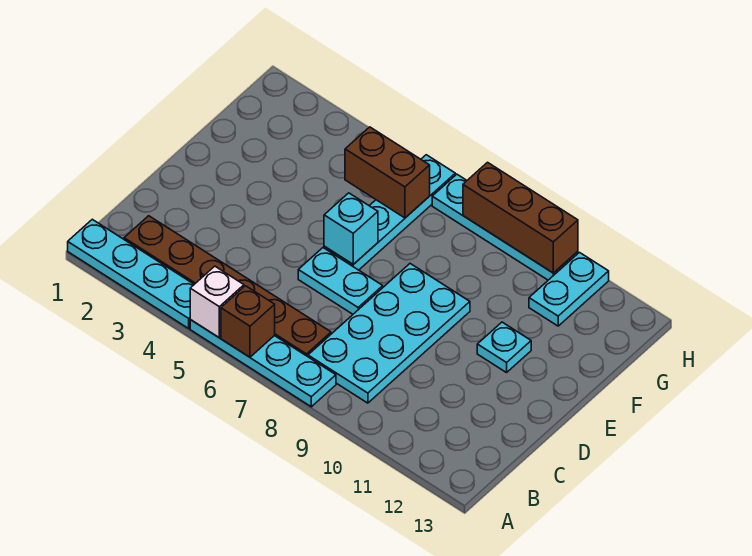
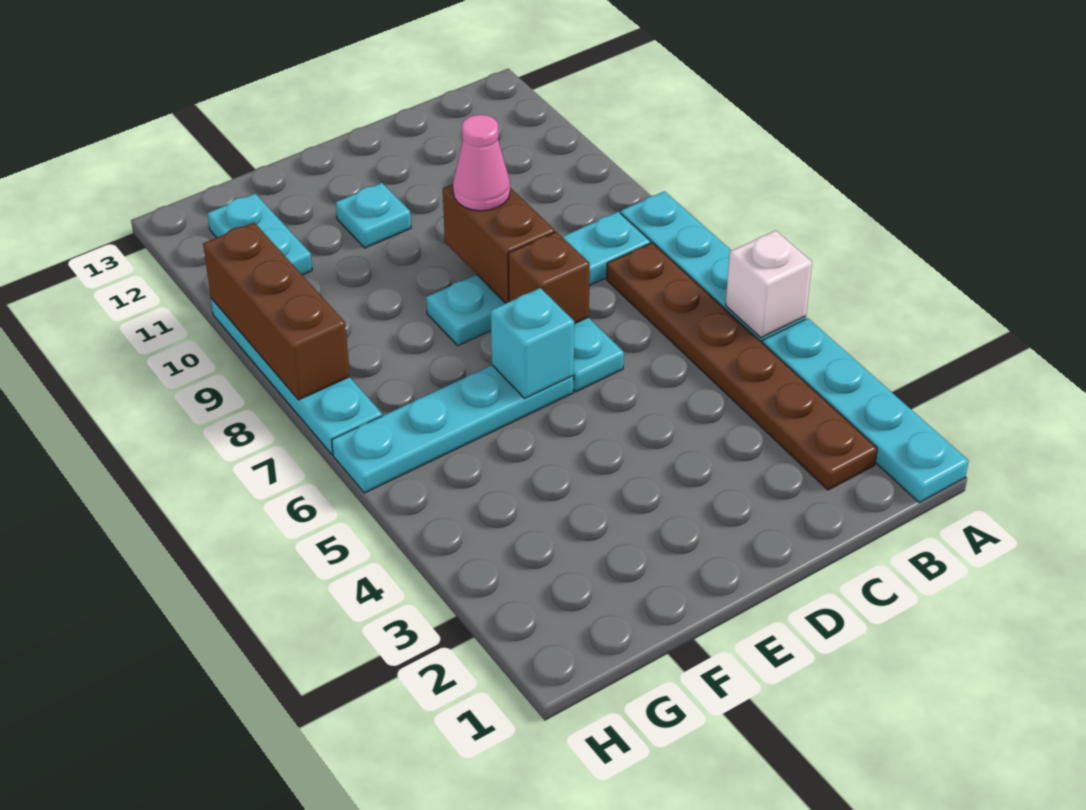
brown brick A6 level 2 -> brown brick D7 level 2
cyan plate B8:E9 level 1 -> cyan plate B8:E8 level 1
none -> pink cone D9 level 3
brown brick G5:G6 level 2 -> brown brick D8:D9 level 2
cyan plate G11:H11 level 1 -> cyan plate G11:G12 level 1

